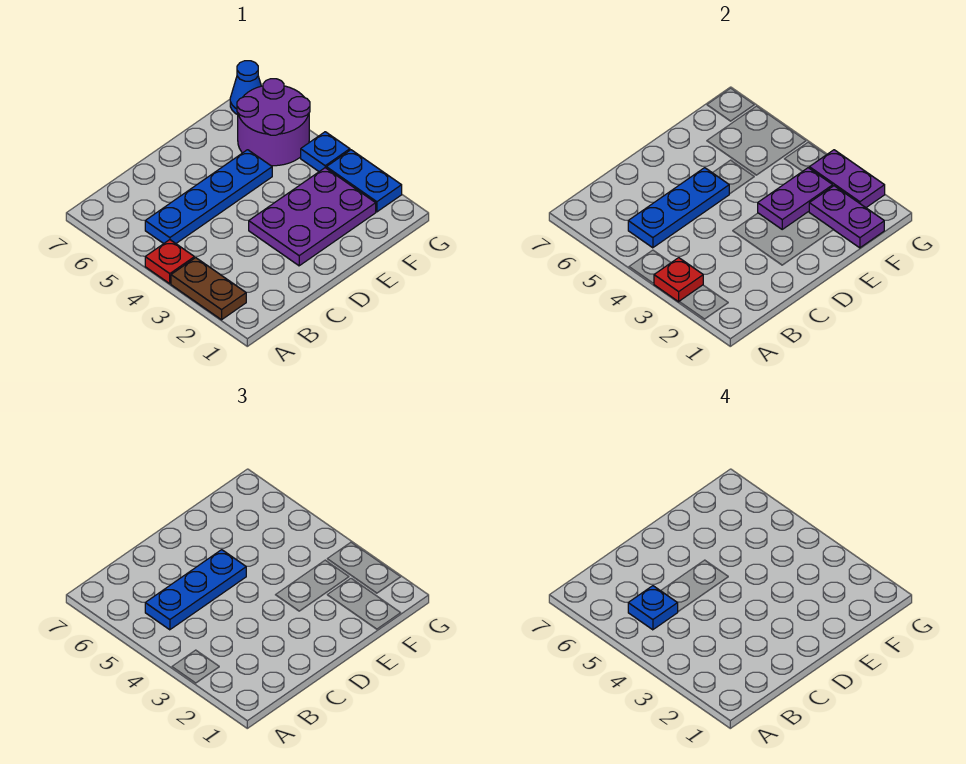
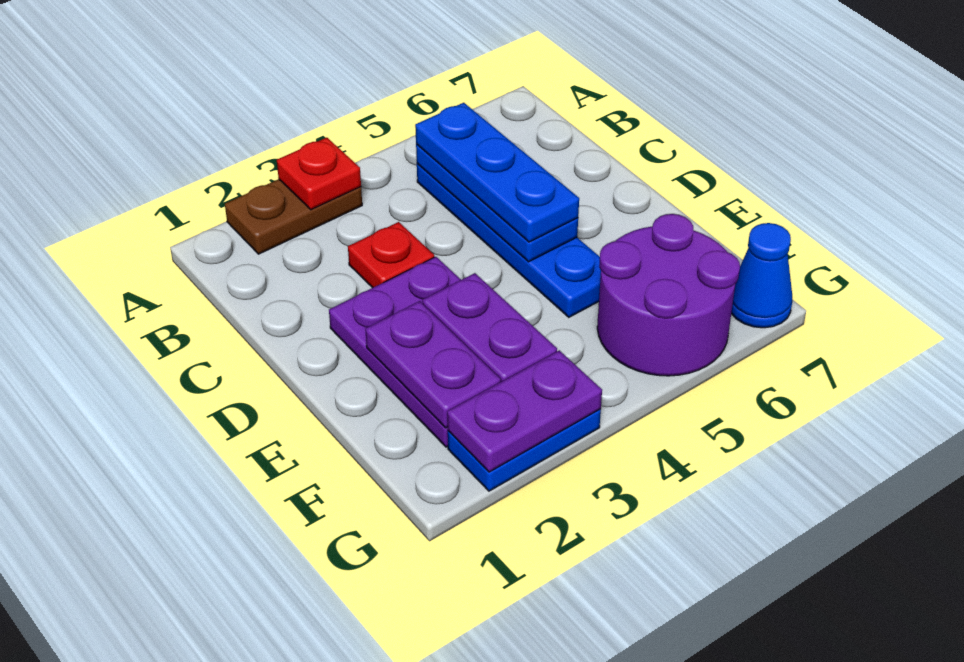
red plate A4 level 1 -> red plate C3 level 1
blue plate B5 level 4 -> none
purple plate F1:F2 level 2 -> purple plate E2:F2 level 2
blue plate G4 level 1 -> none

